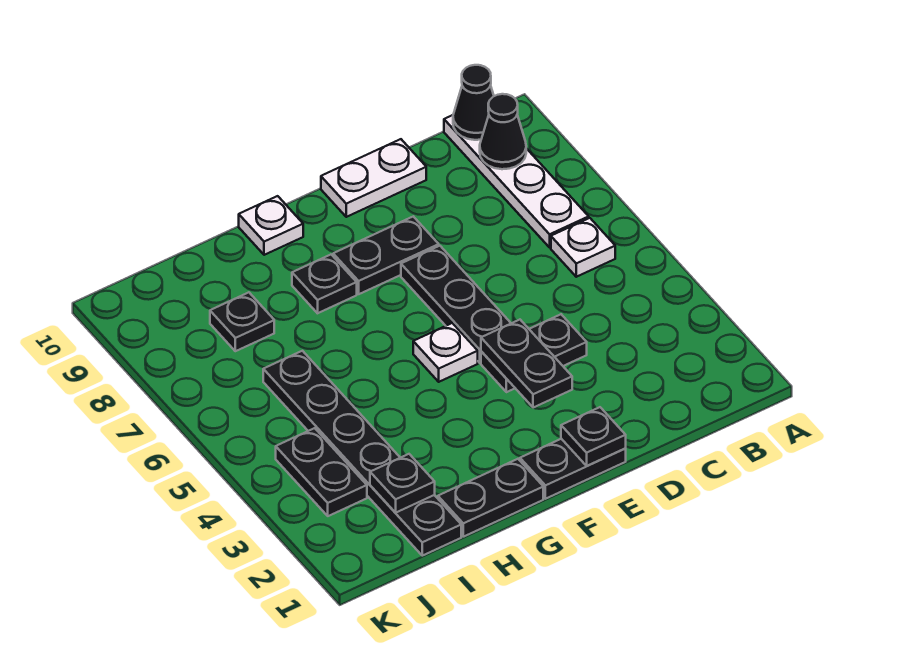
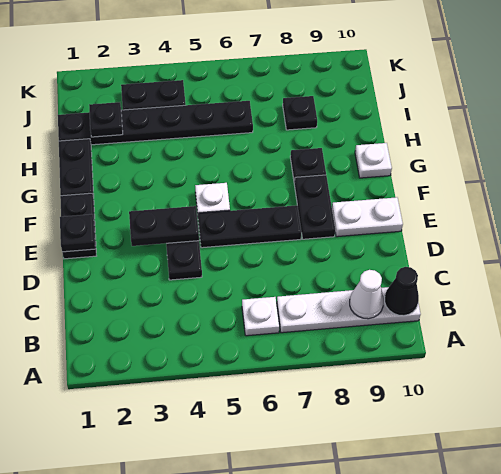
black cone B9 level 2 -> white cone B9 level 2
white plate D10:E10 level 1 -> white plate E9:E10 level 1

